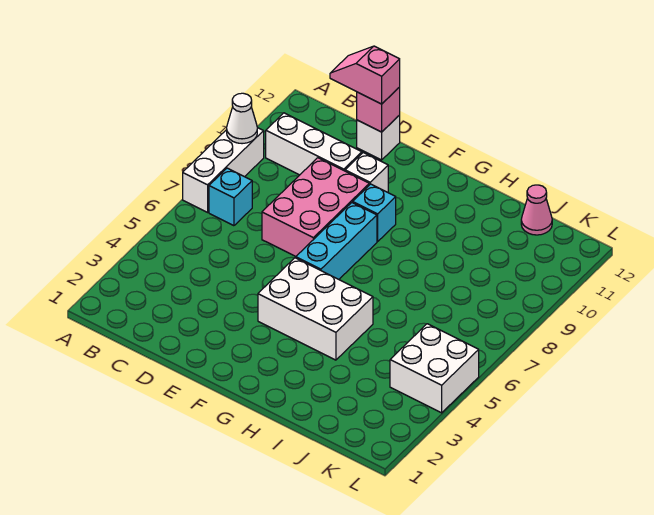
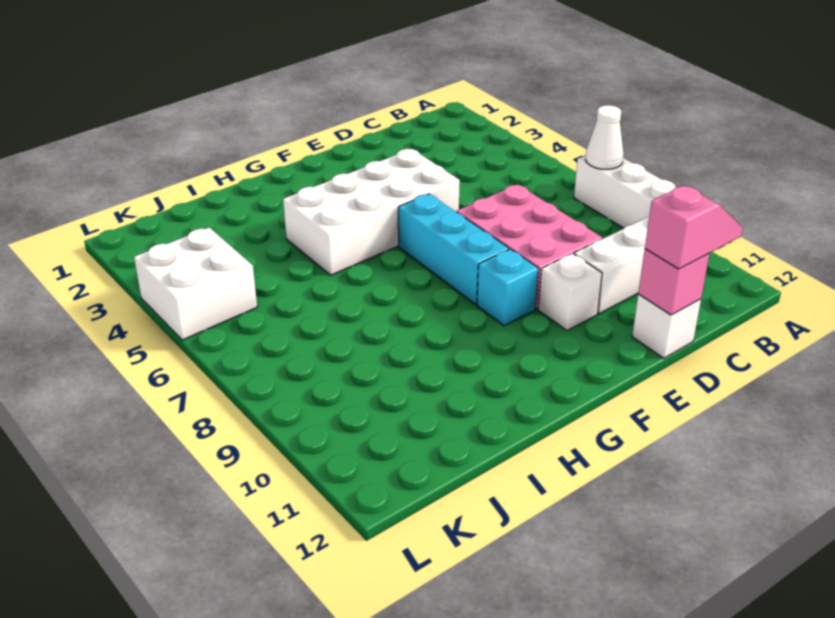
white cone A9 level 2 -> white cone A7 level 2
cyan brick B7 level 1 -> none
white brick F4:H5 level 1 -> white brick E4:H5 level 1
pink cone J12 level 1 -> none

